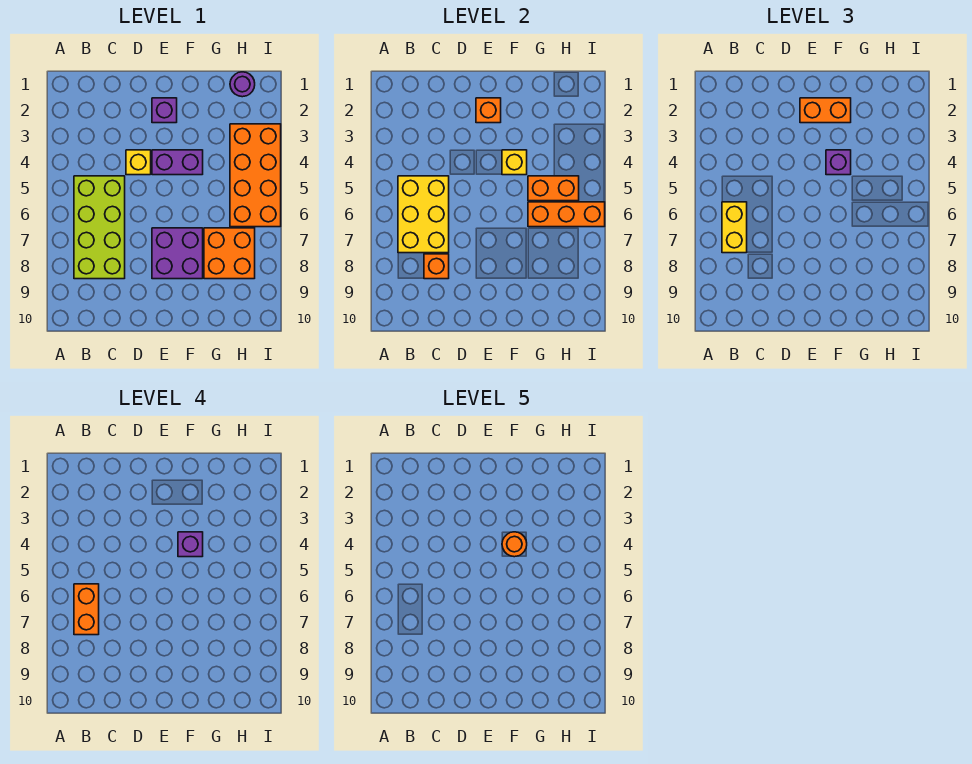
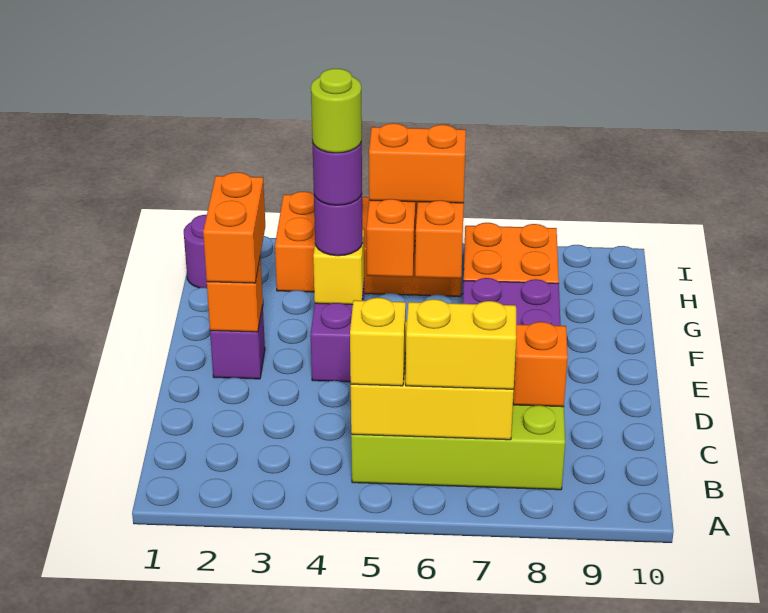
orange brick B6:B7 level 4 -> orange brick H5:H6 level 3
yellow brick D4 level 1 -> yellow brick B5 level 3
purple brick F4 level 3 -> purple round brick F4 level 3
purple brick F4 level 4 -> purple round brick F4 level 4
orange round brick F4 level 5 -> lime round brick F4 level 5

